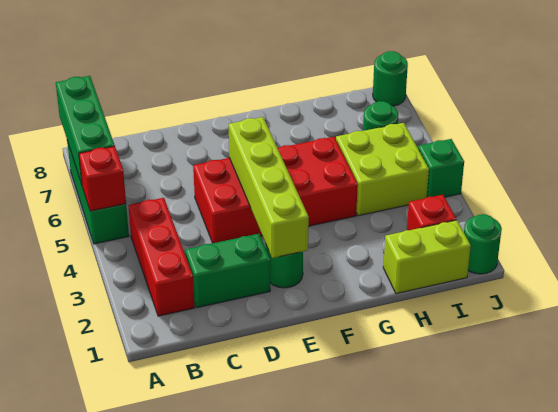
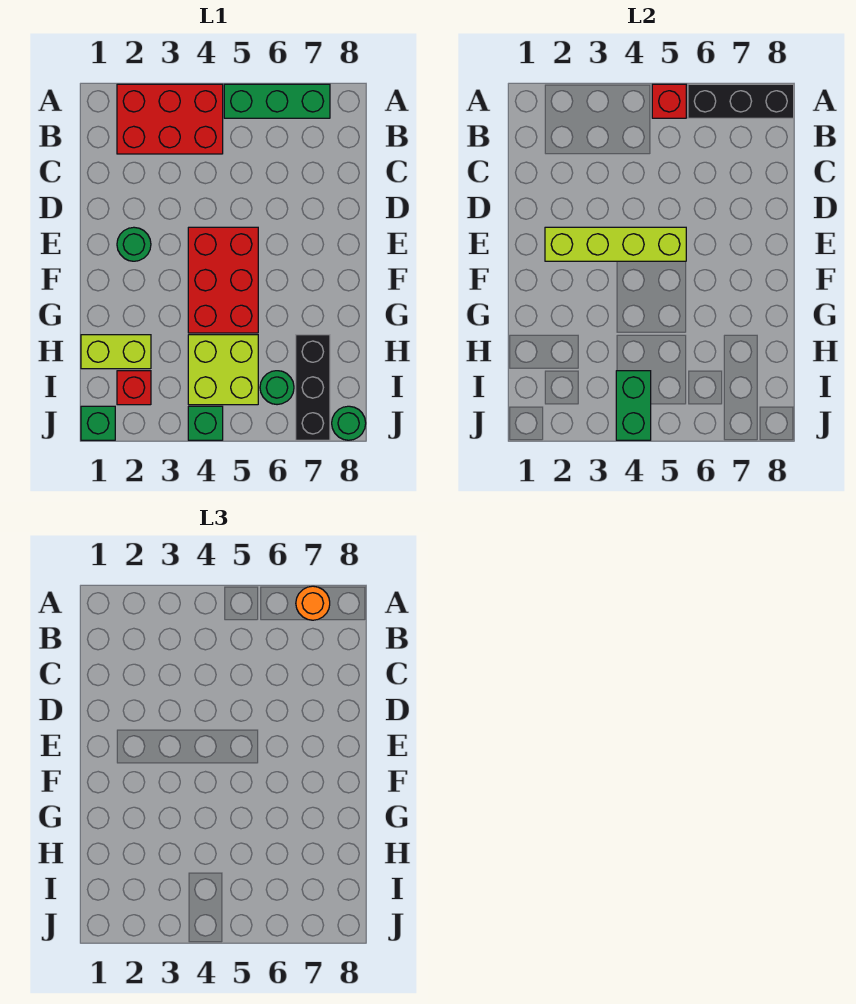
green brick A6:A8 level 2 -> black brick A6:A8 level 2
none -> orange round brick A7 level 3
red brick B2:B4 level 1 -> red brick A2:B4 level 1
green brick C2:D2 level 1 -> green brick I4:J4 level 2
red brick D4:G5 level 1 -> red brick E4:G5 level 1
lime brick H1:I1 level 1 -> lime brick H1:H2 level 1
none -> black brick H7:J7 level 1
green round brick J1 level 1 -> green brick J1 level 1

